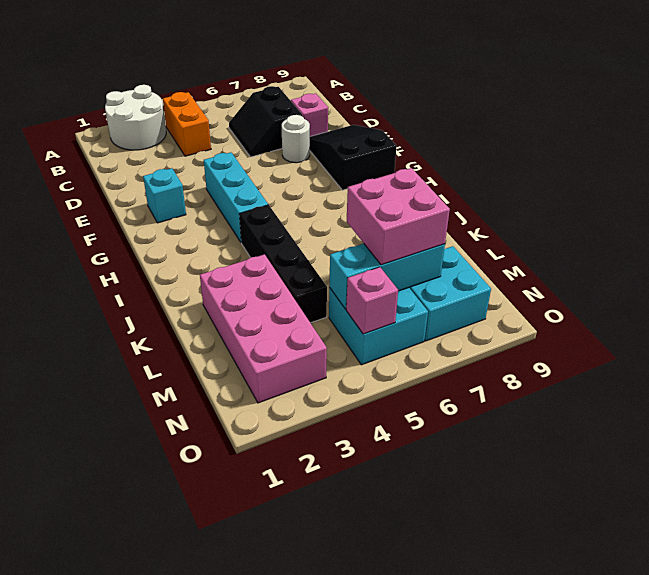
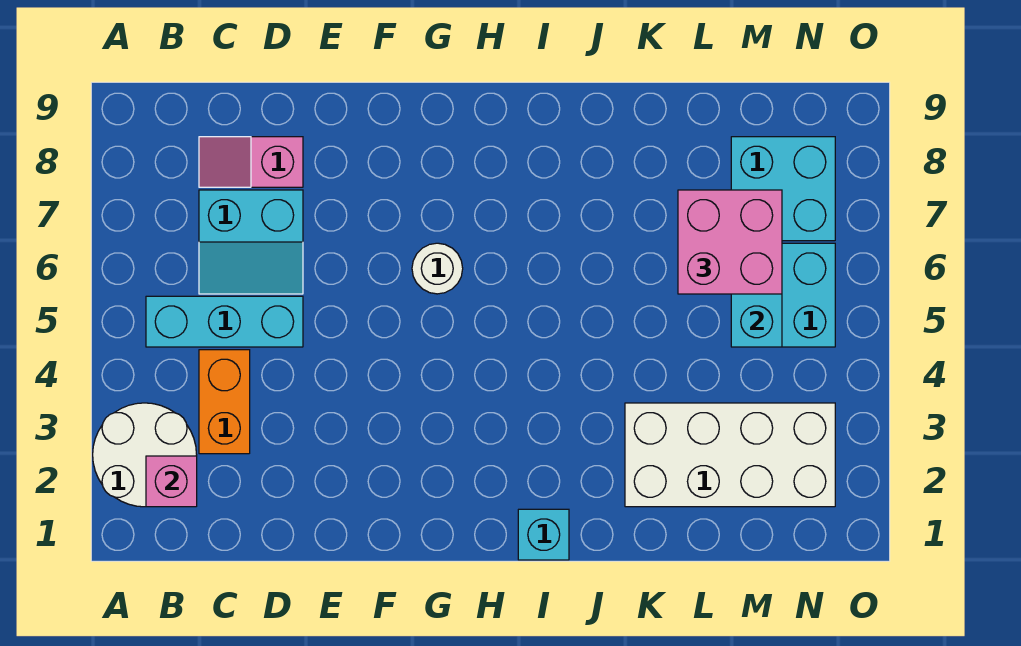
orange brick B4:C4 level 1 -> orange brick C3:C4 level 1
black slope C6:D7 level 1 top 7 -> cyan slope C6:D7 level 1 top 7
white round brick E7 level 1 -> white round brick G6 level 1
black slope E8:G9 level 1 top G -> none
cyan brick F2 level 1 -> cyan brick I1 level 1
cyan brick F4:H4 level 1 -> cyan brick B5:D5 level 1
black brick I4:L4 level 1 -> none
pink brick K2:N3 level 1 -> white brick K2:N3 level 1
pink brick N5 level 2 -> pink brick B2 level 2

